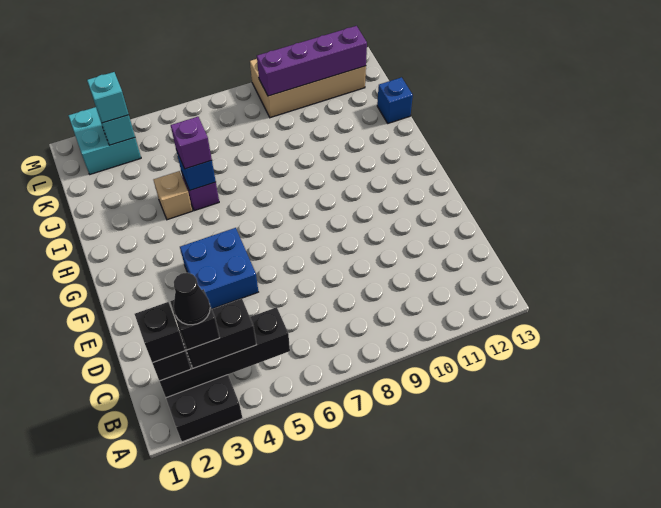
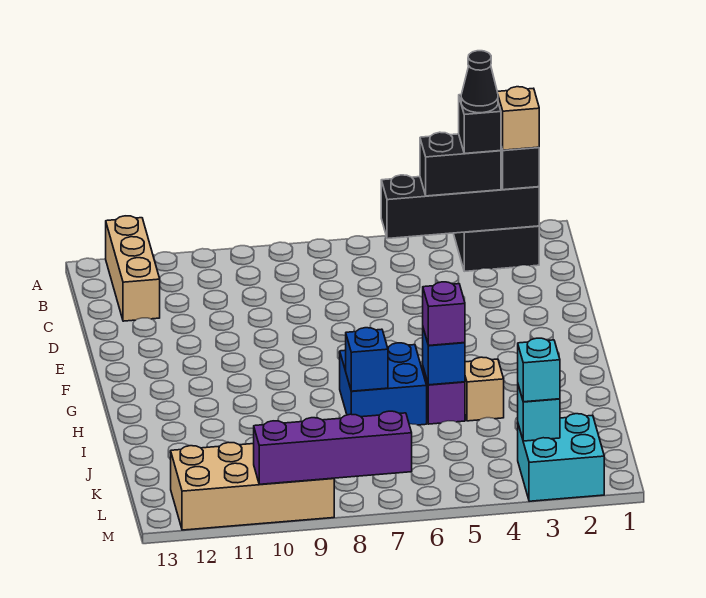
none -> tan brick A12:C12 level 1
black brick B2 level 4 -> tan brick B2 level 4
blue brick E4:F5 level 1 -> blue brick H6:I7 level 1
blue brick J13 level 1 -> blue brick I7 level 2
purple brick L9:L12 level 2 -> purple brick M7:M10 level 2

